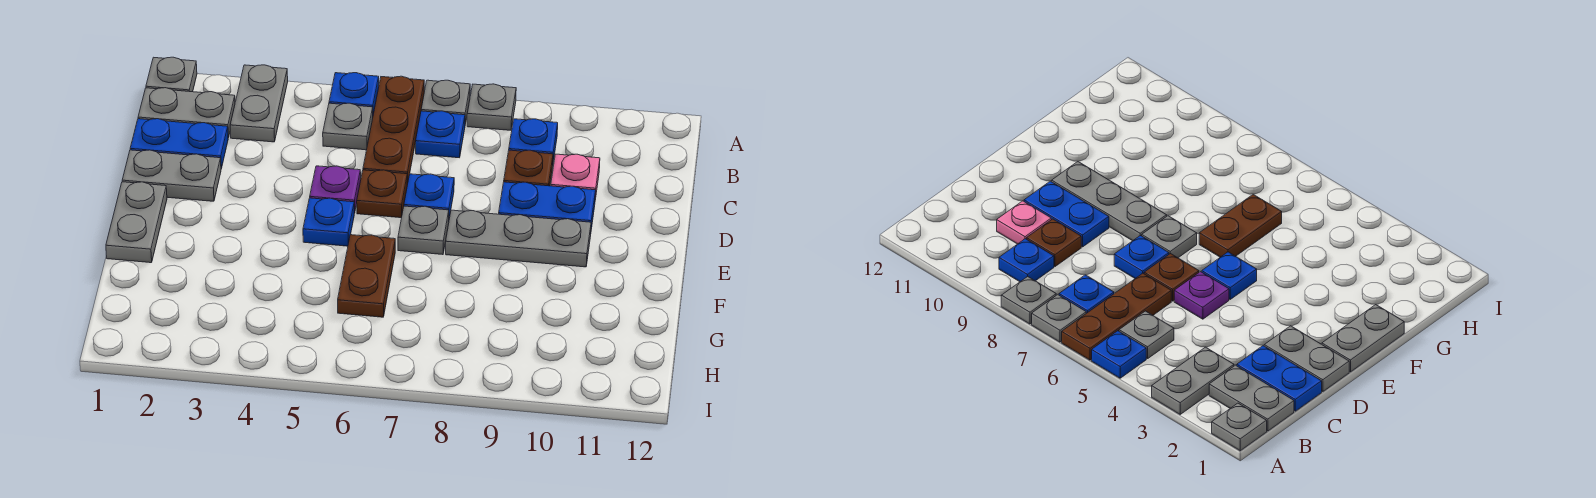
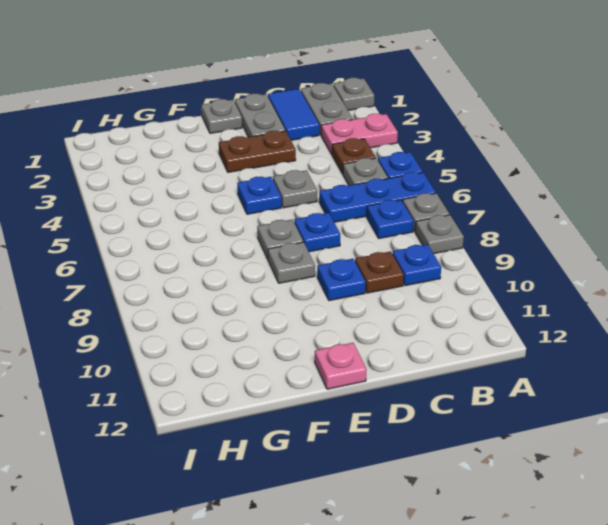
grey plate A3:B3 level 1 -> pink plate A3:B3 level 1
brown plate A6:C6 level 1 -> blue plate A6:C6 level 1
blue plate C1:C2 level 1 -> blue tile C1:C2 level 1
pink plate C10 level 1 -> pink plate E12 level 1
purple plate D5 level 1 -> grey plate D5 level 1
brown plate D6 level 1 -> brown plate B4 level 1
blue plate D9:D10 level 1 -> blue plate D9 level 1
grey plate E1:F1 level 1 -> grey plate E1 level 1
grey plate E8:E10 level 1 -> grey plate E8 level 1
brown plate F6:G6 level 1 -> brown plate D3:E3 level 1

